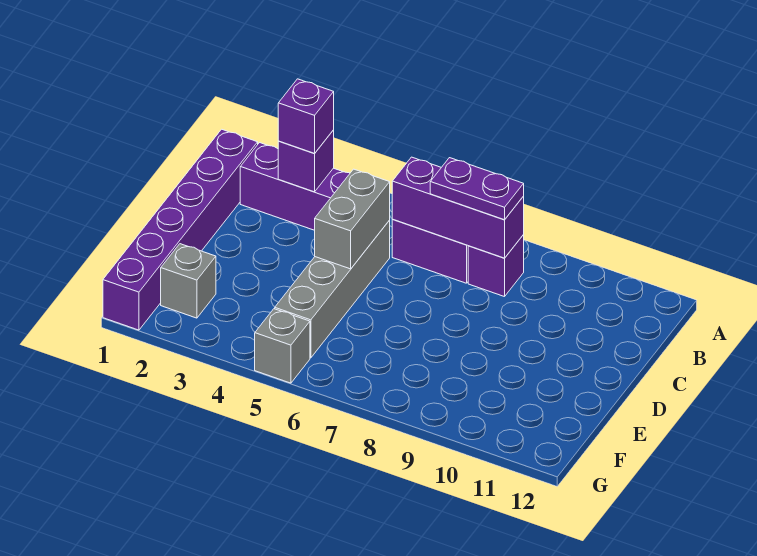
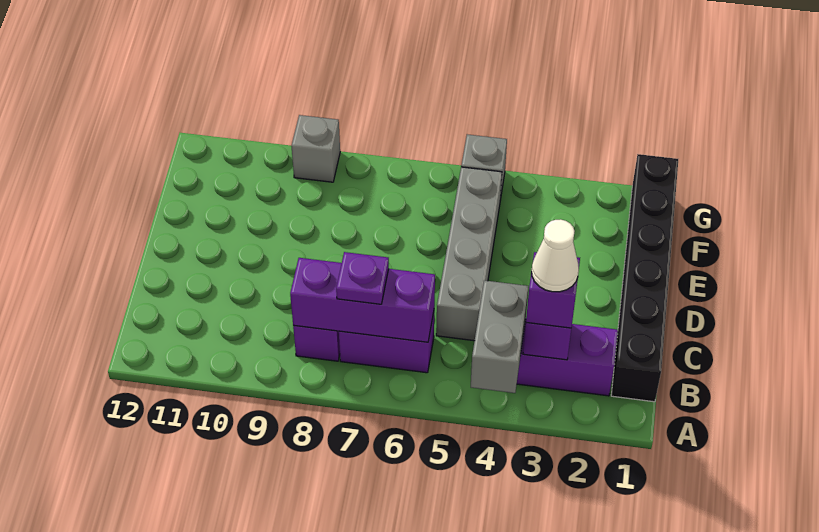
purple brick B1:G1 level 1 -> black brick B1:G1 level 1
none -> white cone B3 level 4
purple plate B7:B8 level 3 -> purple plate B7 level 3
grey brick C5:D5 level 2 -> grey brick A4:B4 level 2
grey brick F2 level 1 -> grey brick G9 level 1

